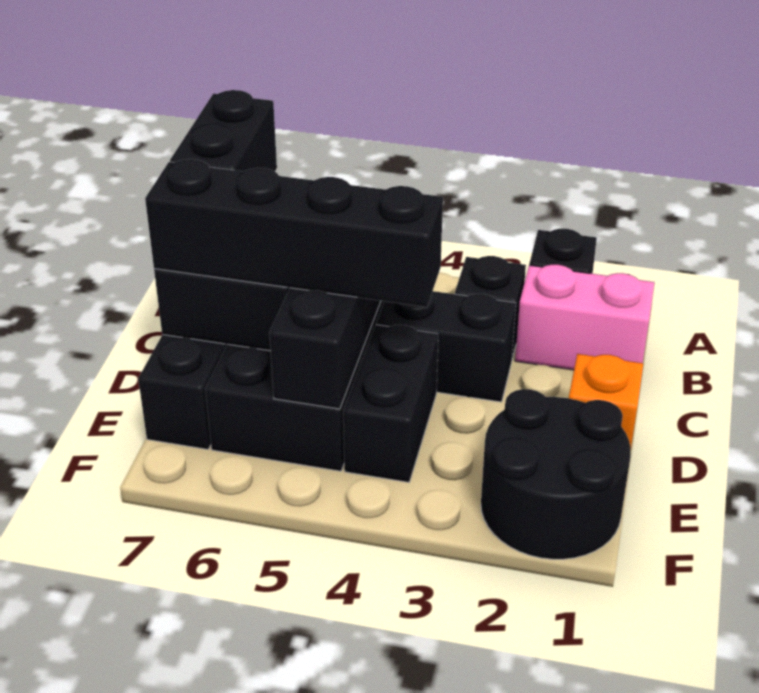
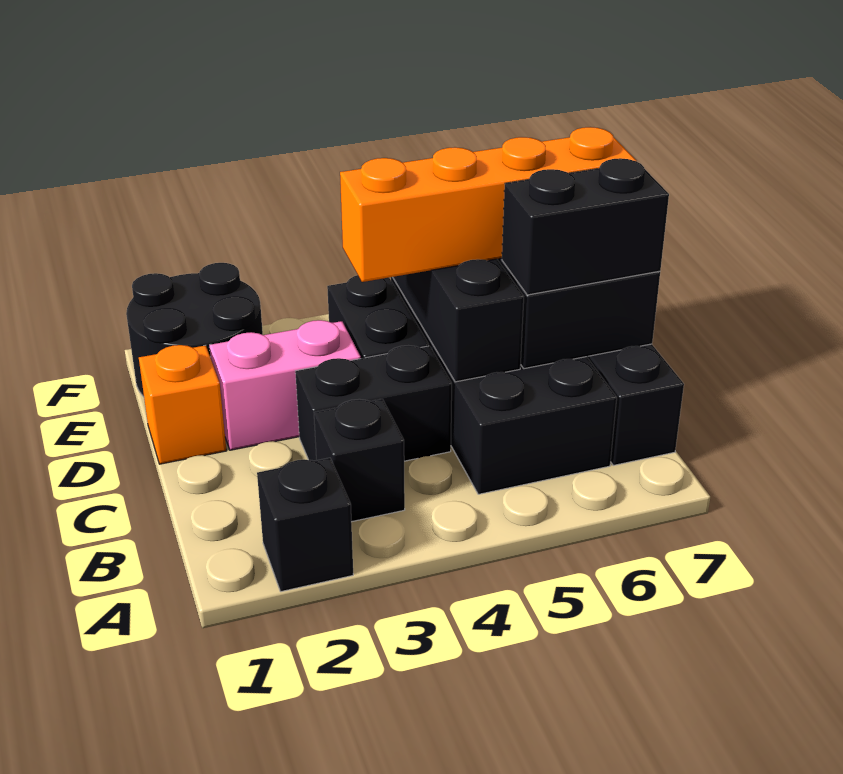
pink brick B1:B2 level 1 -> pink brick D2:D3 level 1
black brick B7:C7 level 3 -> black brick C6:C7 level 3
black brick D4:D7 level 3 -> orange brick D4:D7 level 3

